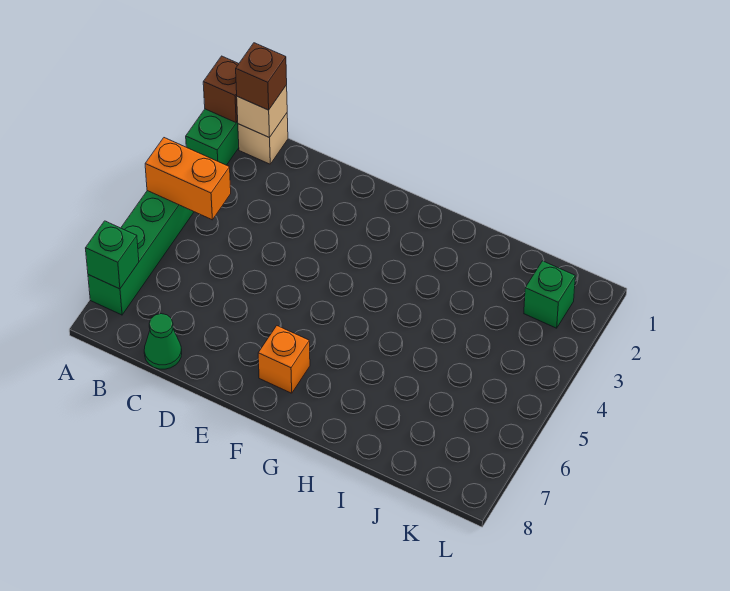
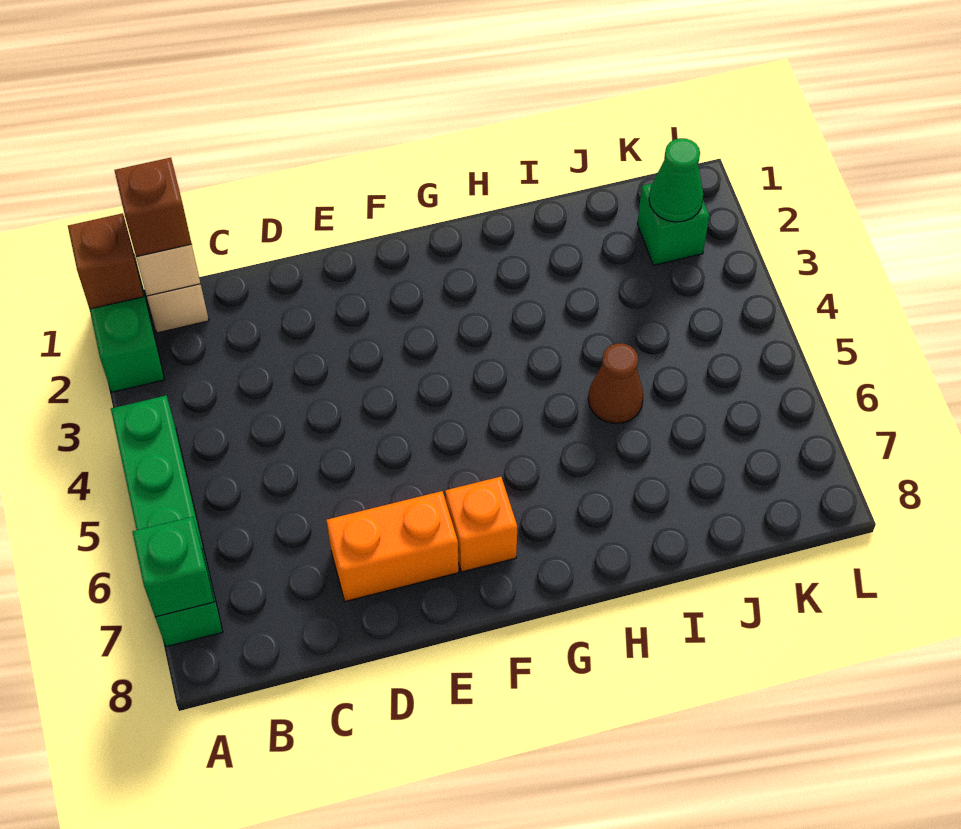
orange brick A4:B4 level 2 -> orange brick D7:E7 level 1
green cone C8 level 1 -> green cone K2 level 2
none -> brown cone I5 level 1

